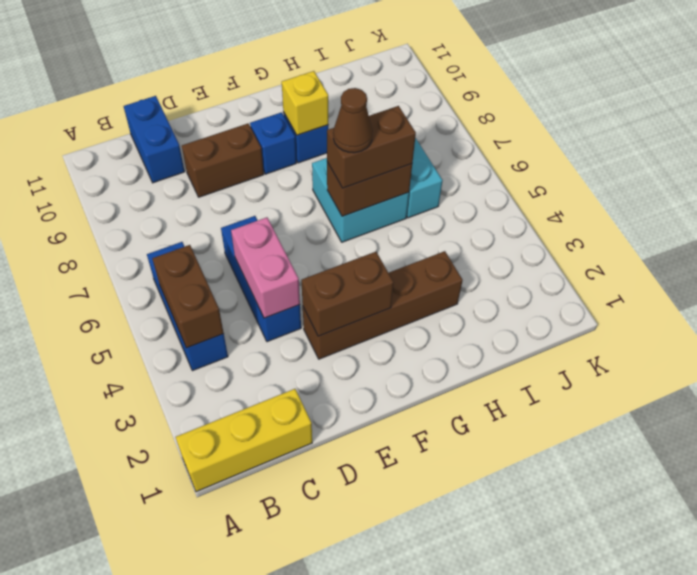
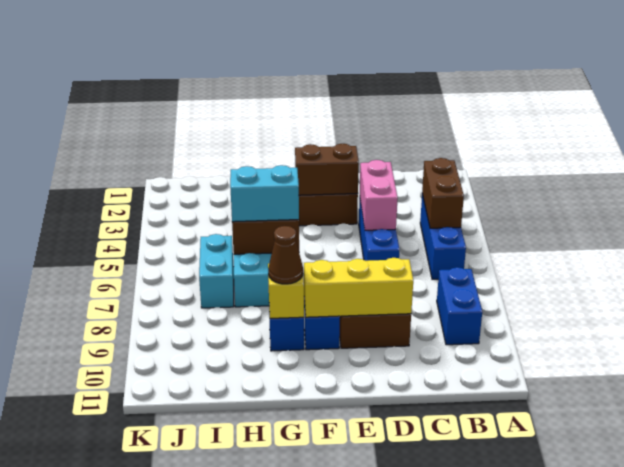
yellow brick A1:C1 level 1 -> yellow brick D9:F9 level 2
blue brick C10:C11 level 1 -> blue brick B8:B9 level 1
brown brick G6:H6 level 3 -> cyan brick G6:H6 level 3
brown cone G6 level 4 -> brown cone G9 level 3

